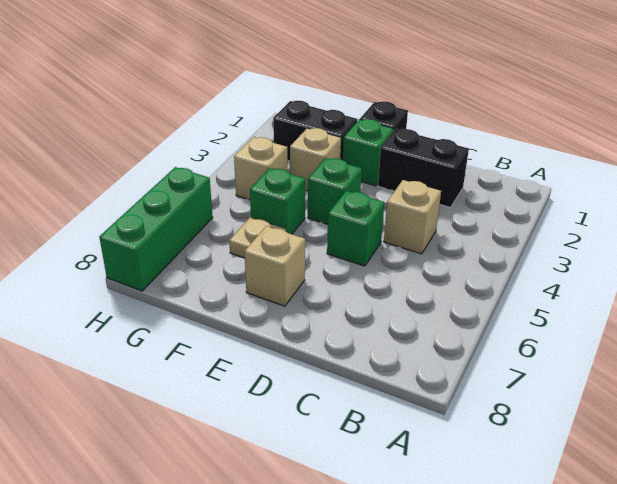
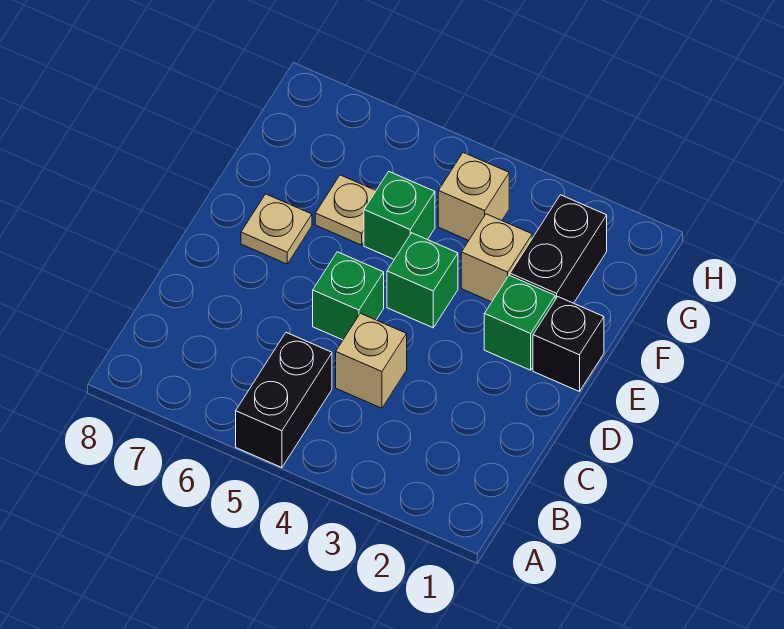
black brick C2:D2 level 1 -> black brick A5:B5 level 1
tan brick E7 level 1 -> tan plate E7 level 1
green brick H6:H8 level 1 -> none

